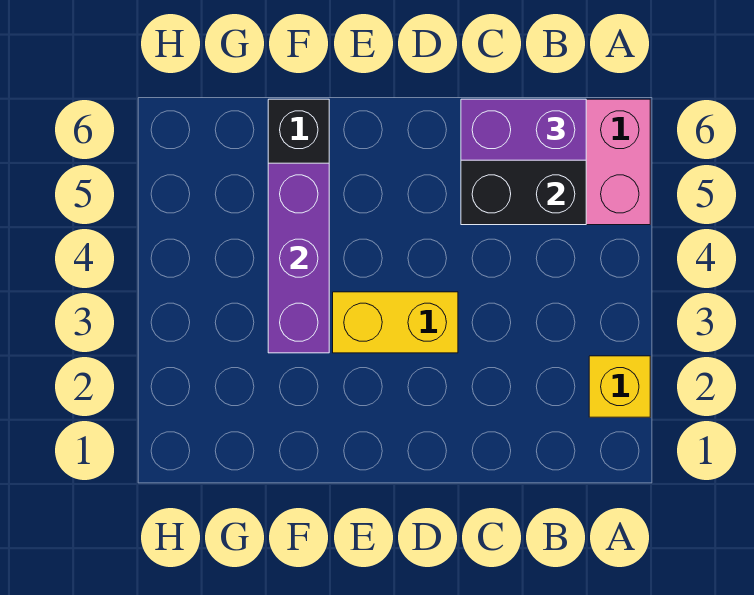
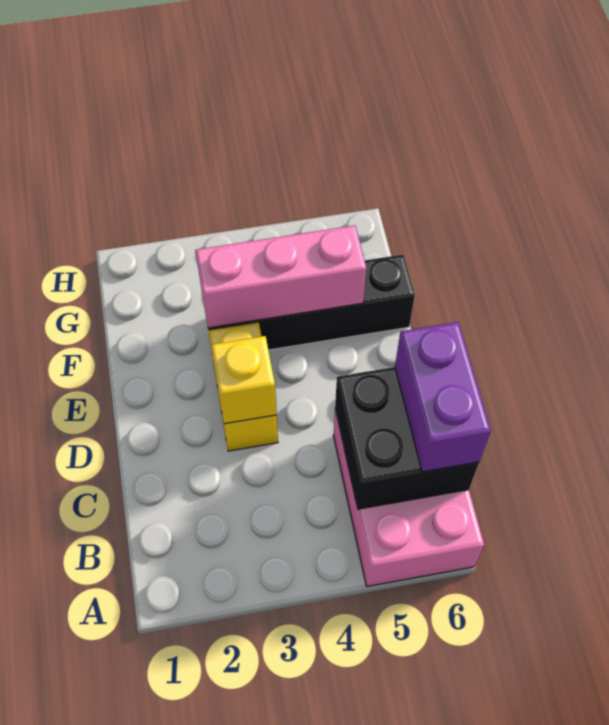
yellow brick A2 level 1 -> yellow brick D3 level 2
purple brick F3:F5 level 2 -> pink brick F3:F5 level 2

